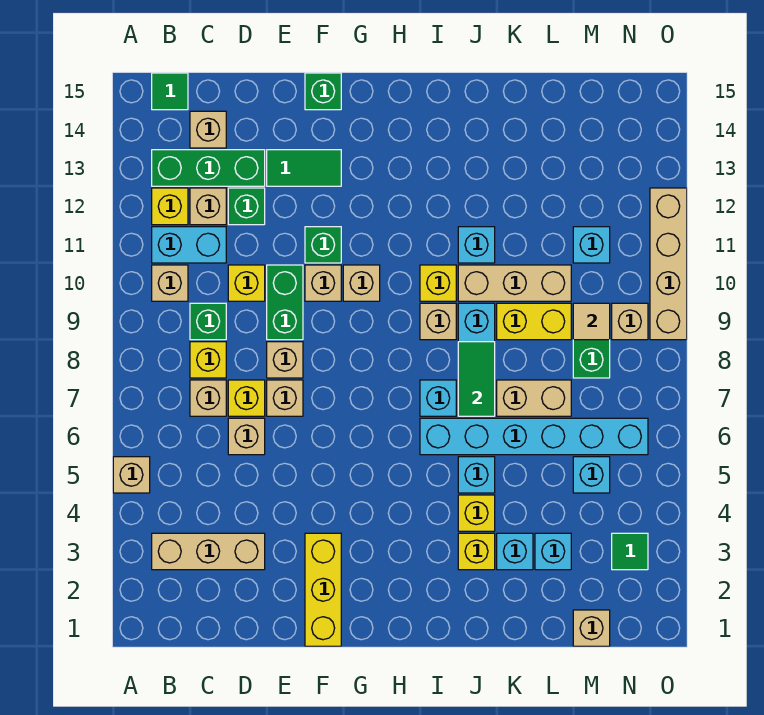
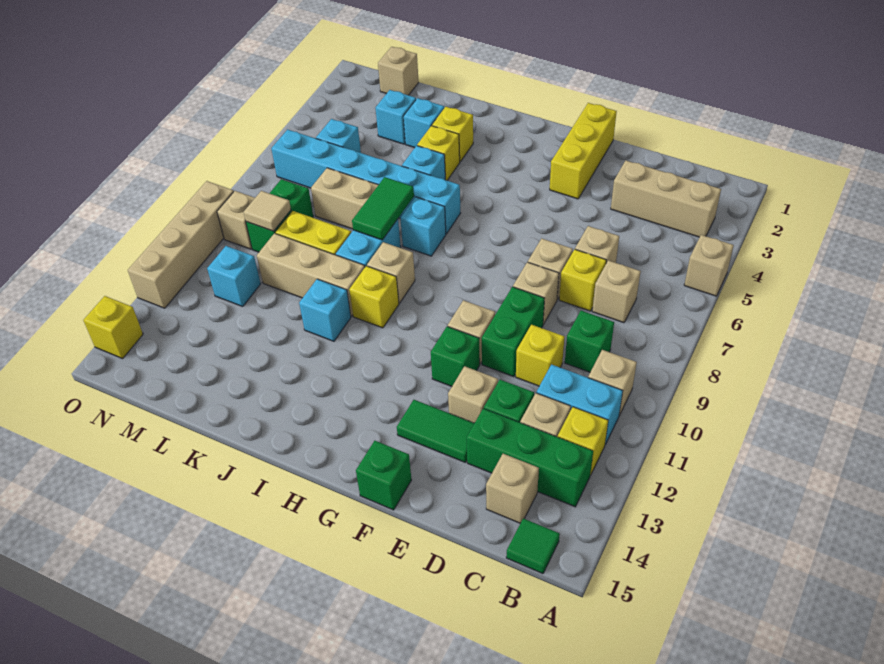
yellow brick C8 level 1 -> yellow brick O14 level 1
tan brick G10 level 1 -> tan brick E12 level 1
green tile N3 level 1 -> none

